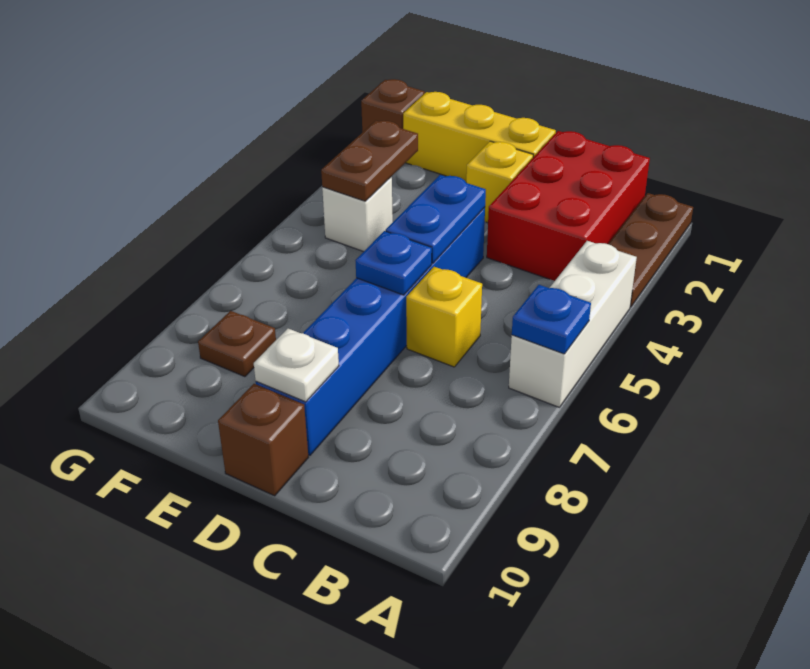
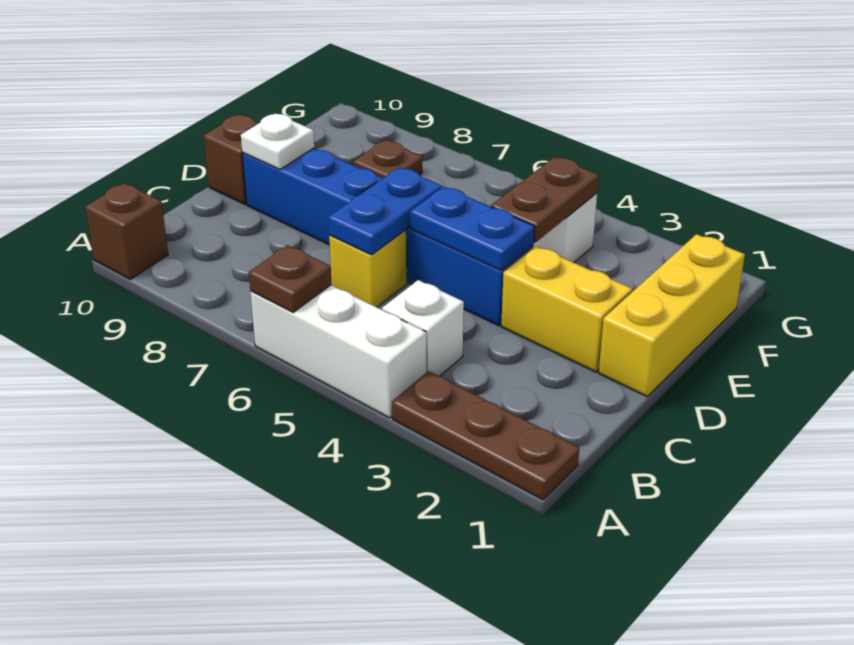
blue plate A6 level 2 -> brown plate A6 level 2
red brick B1:C3 level 1 -> none
none -> white brick B4 level 1
yellow brick D2 level 1 -> yellow brick D2:D3 level 1
blue plate D6 level 2 -> blue plate C6:D6 level 2
brown plate F3:F4 level 2 -> brown plate E4:F4 level 2
brown brick G1 level 1 -> brown brick A10 level 1

